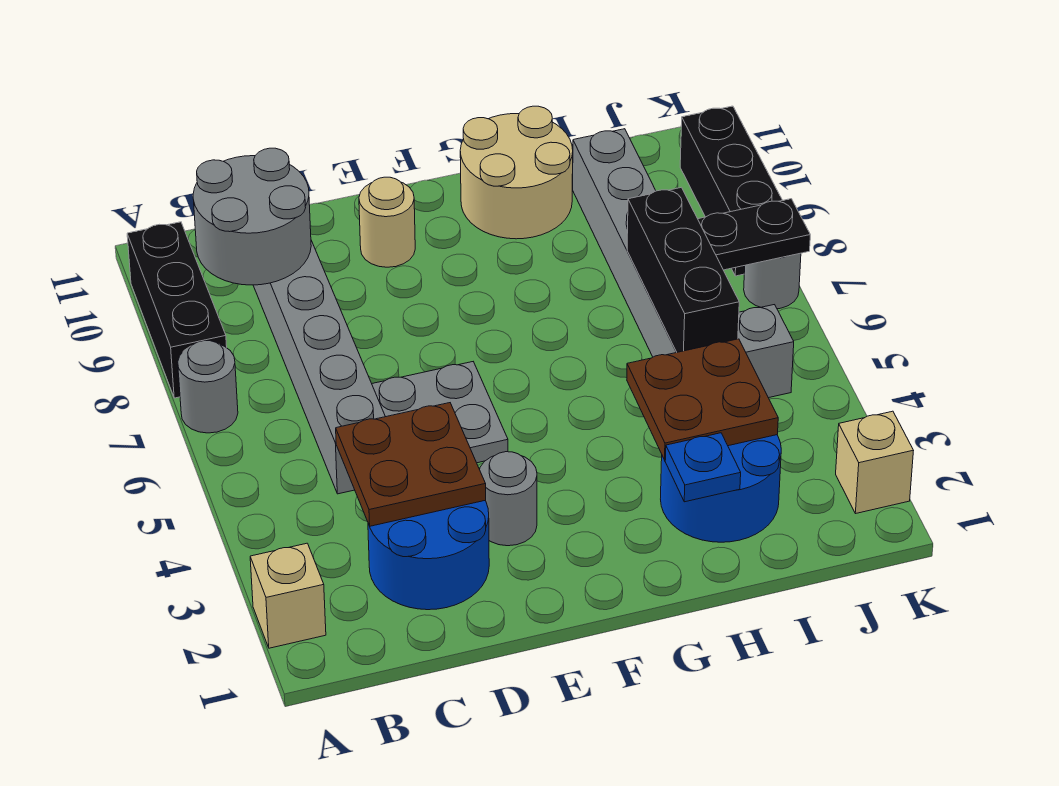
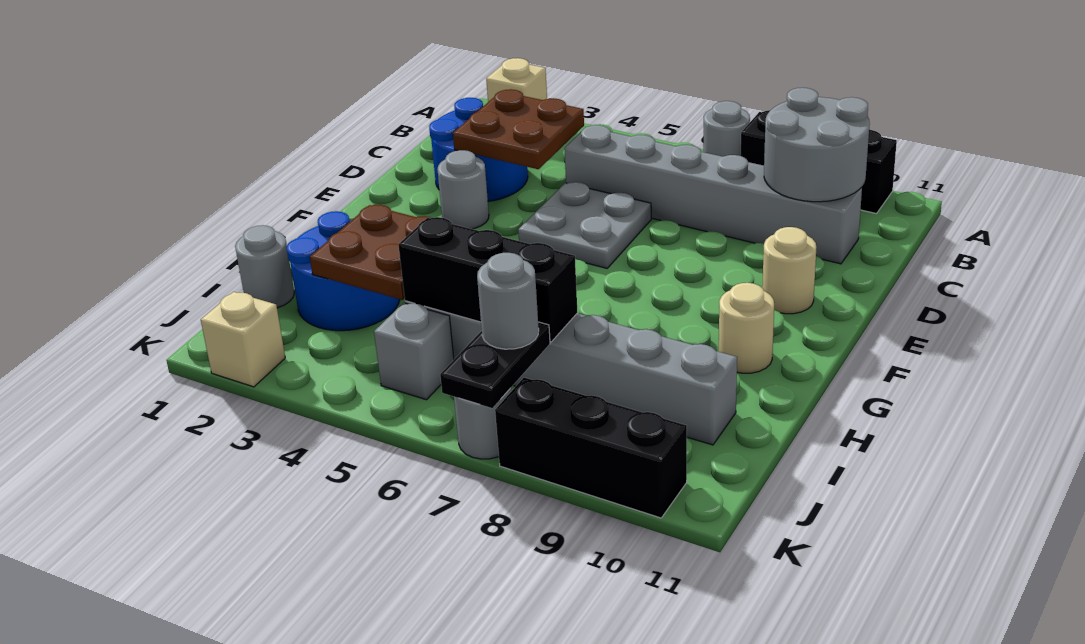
tan round brick G10:H11 level 1 -> tan round brick G10 level 1
blue plate H2 level 2 -> none
none -> grey round brick I1 level 1
none -> grey round brick J7 level 3

